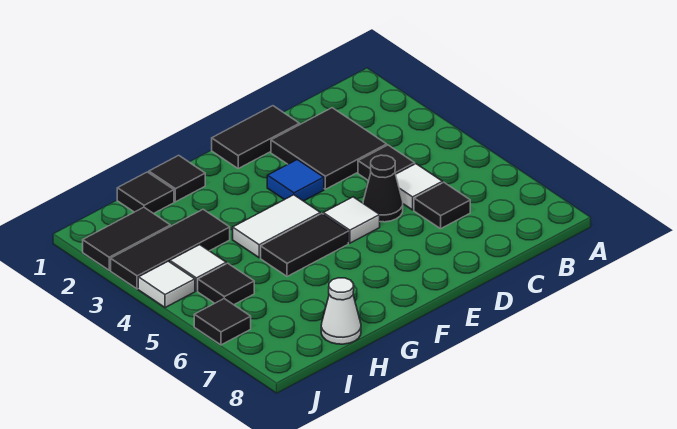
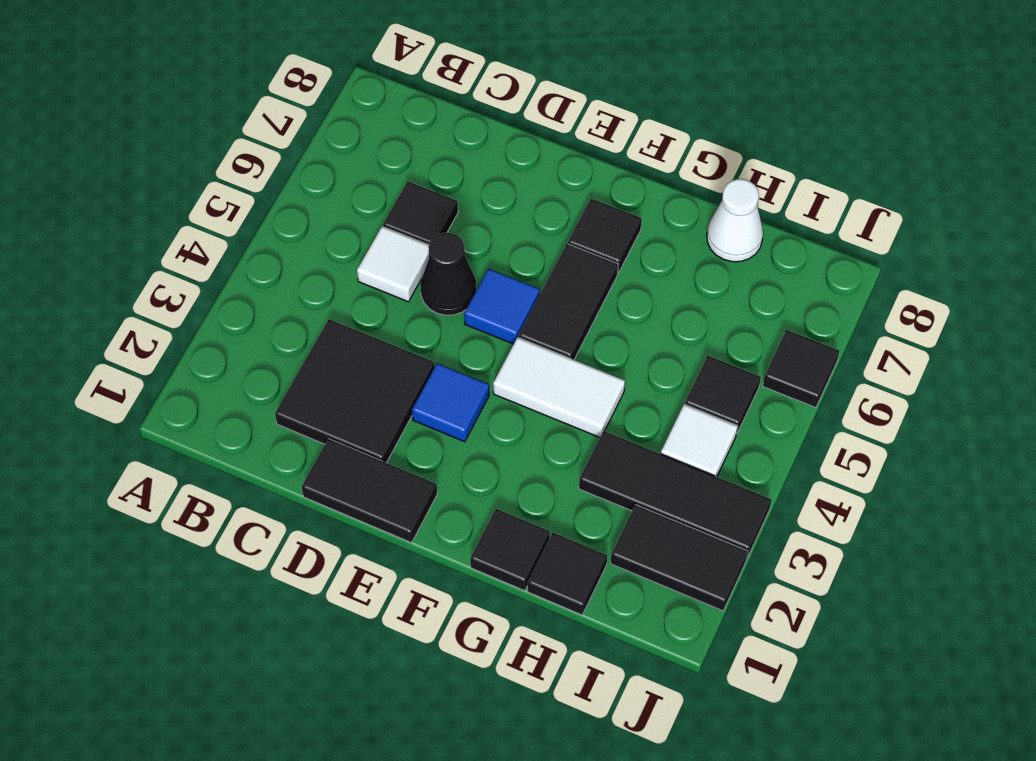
black tile C4 level 1 -> black tile F7 level 1
white tile E5 level 1 -> blue tile E5 level 1
black tile F5:G5 level 1 -> black tile F5:F6 level 1
white tile J4 level 1 -> none

